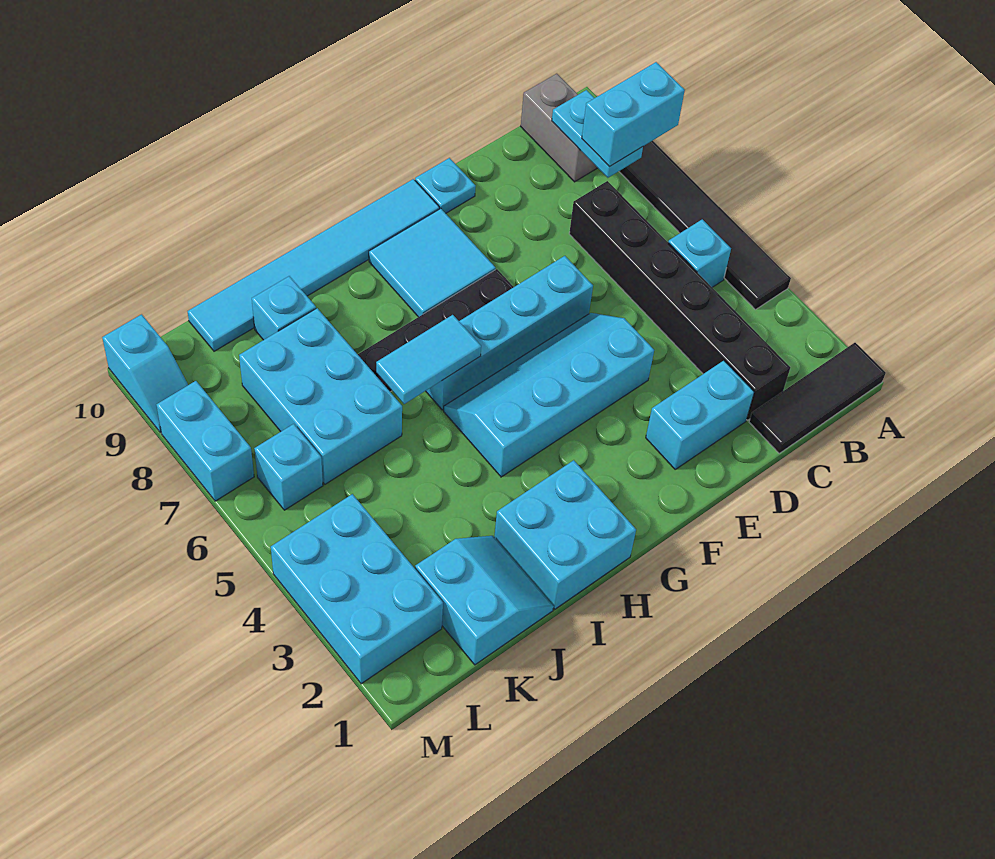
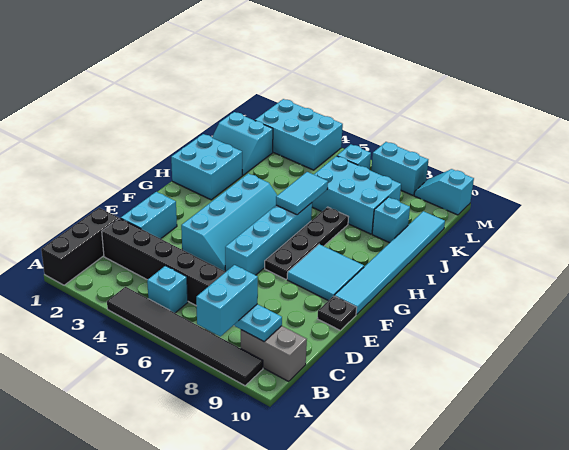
black tile A1:C1 level 1 -> black brick A1:C1 level 1
cyan plate E10 level 1 -> black plate E10 level 1

